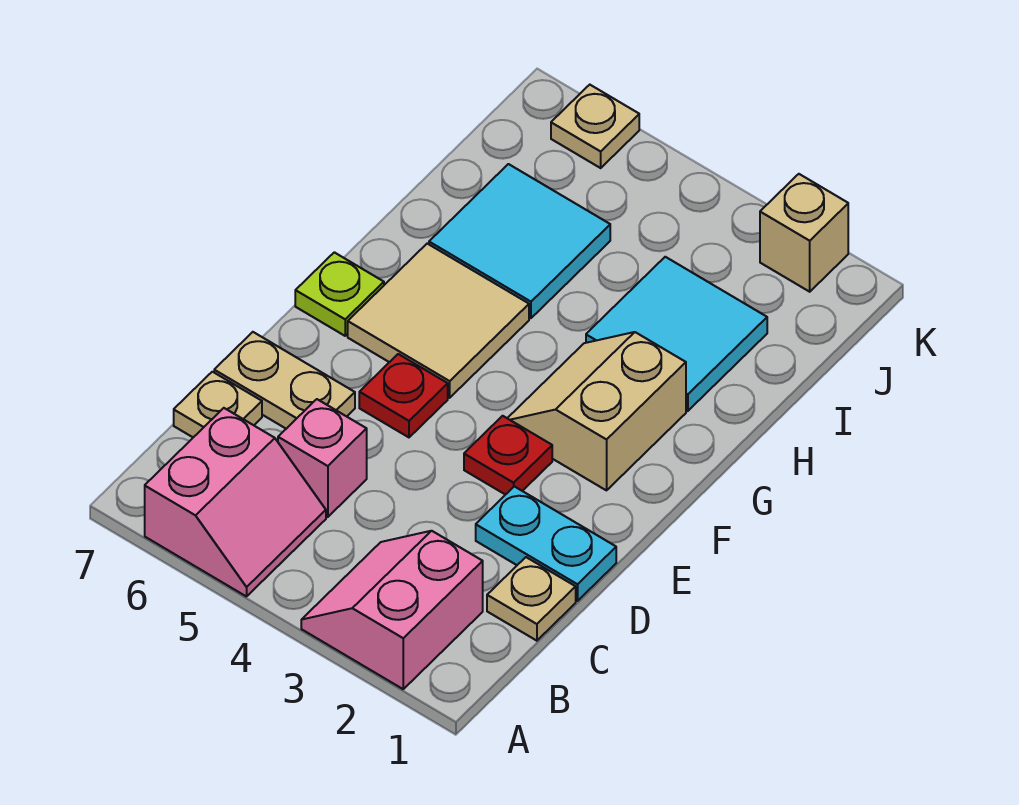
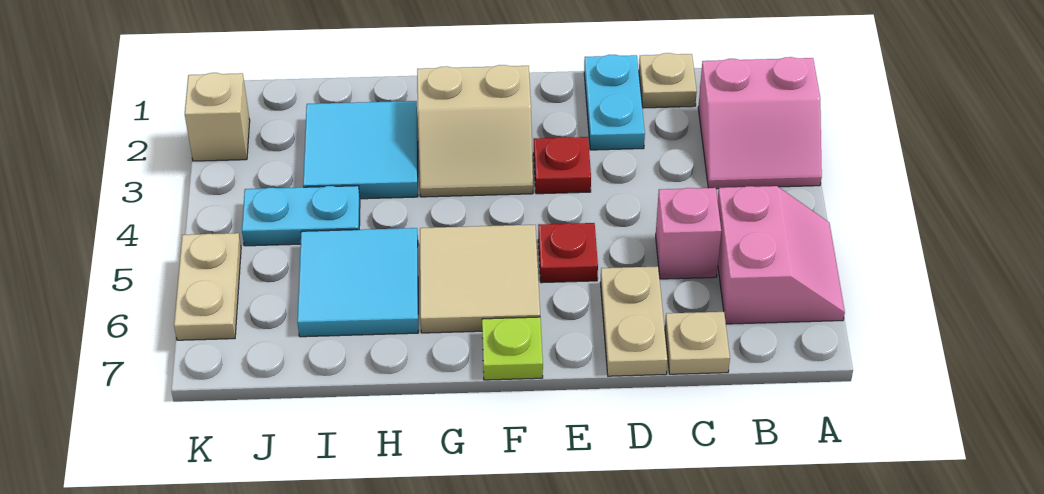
pink slope A5:B6 level 1 top 6 -> pink slope A5:B6 level 1 top B
none -> cyan plate I4:J4 level 1
tan plate K6 level 1 -> tan plate K5:K6 level 1

